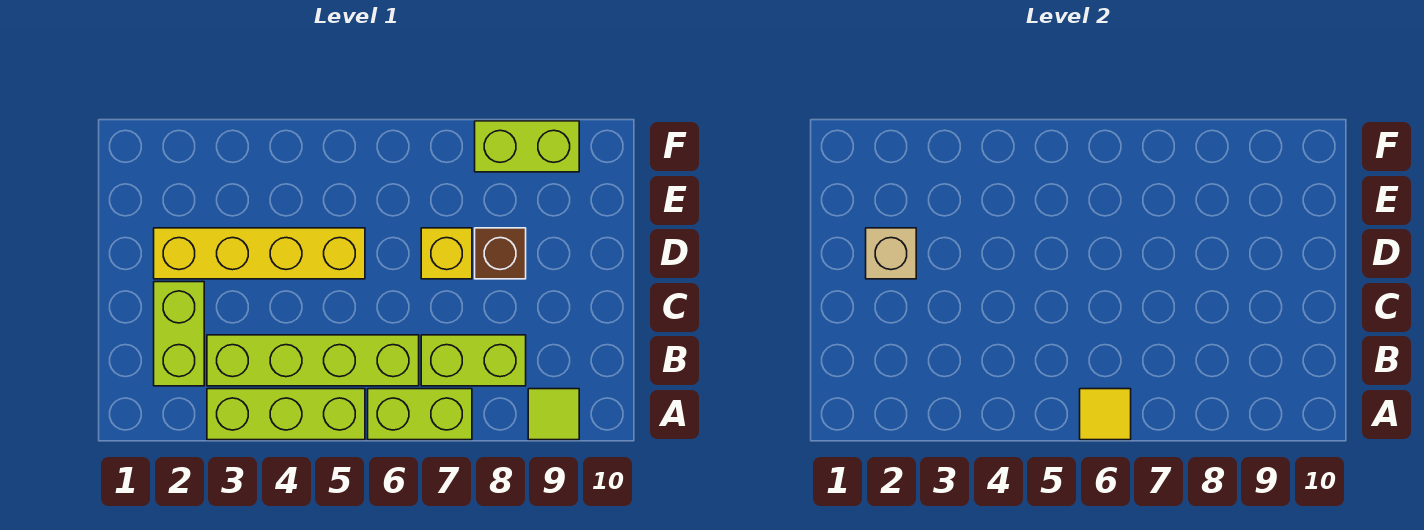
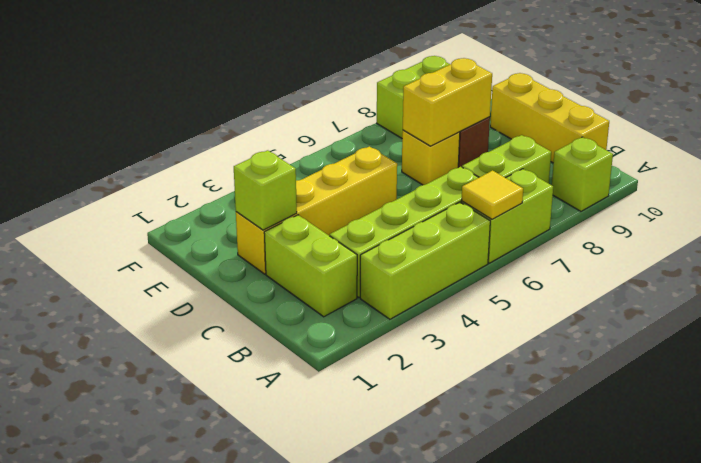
lime tile A9 level 1 -> lime brick A9 level 1
none -> yellow brick B10:D10 level 1
tan brick D2 level 2 -> lime brick D2 level 2
none -> yellow brick D7:D8 level 2

